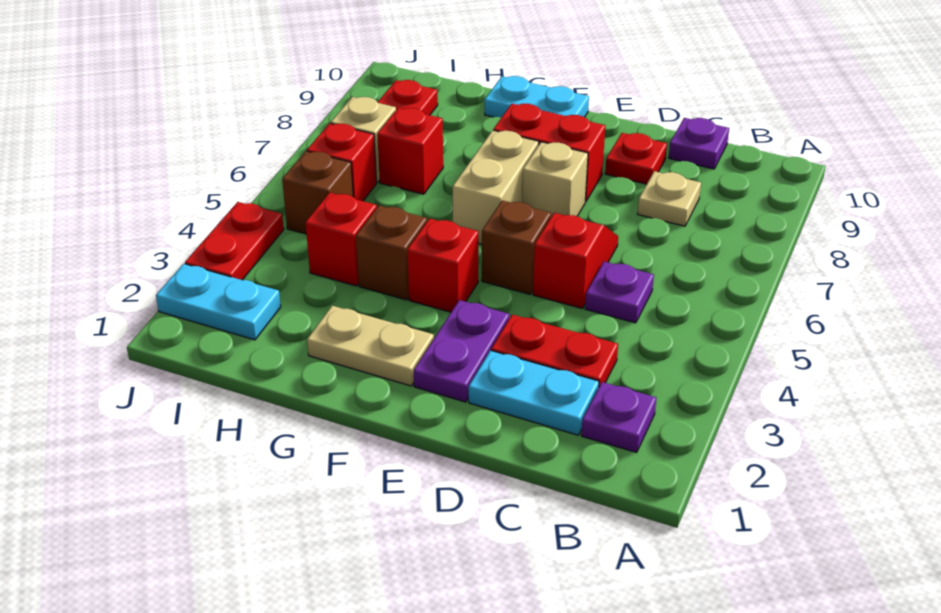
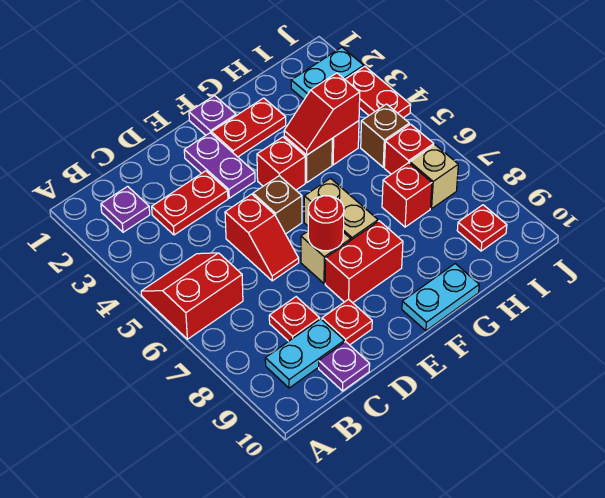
none -> red slope A5:B6 level 1 top 6
cyan plate C2:D2 level 1 -> cyan plate B9:C9 level 1
purple plate C5 level 1 -> purple plate F1 level 1
tan plate C8 level 1 -> red plate C8 level 1
none -> red round brick E7 level 2
tan plate F2:G2 level 1 -> red plate F2:G2 level 1
none -> red slope G4:H4 level 2 top H

